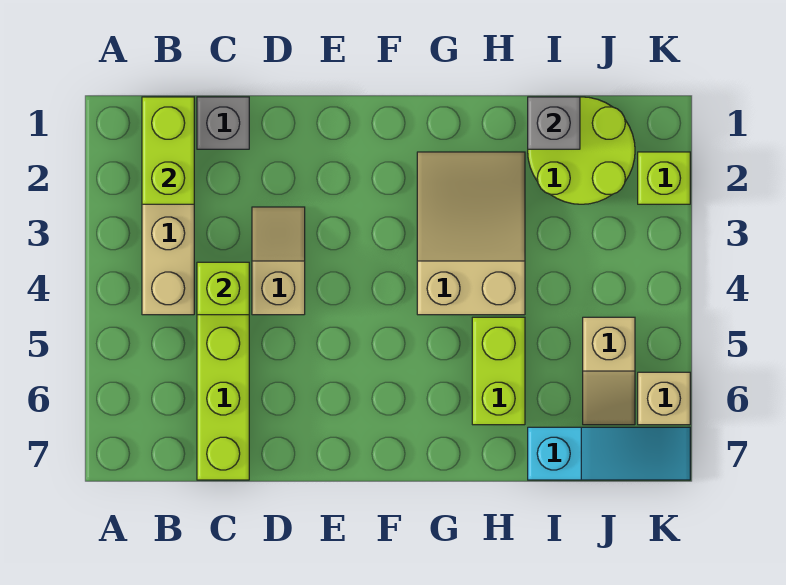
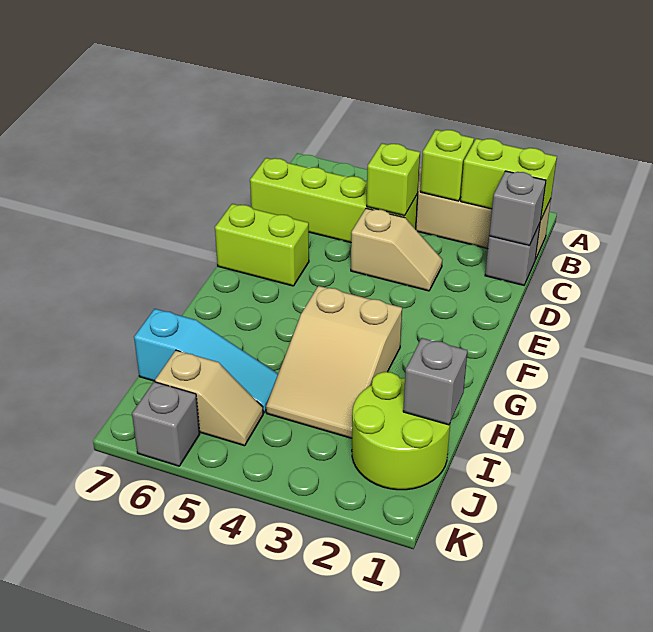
none -> grey brick C1 level 2
tan slope G2:H4 level 1 top 4 -> tan slope G3:I4 level 1 top G
lime brick H5:H6 level 1 -> lime brick E6:E7 level 1
cyan slope I7:K7 level 1 top I -> cyan slope I5:I7 level 1 top 7
tan slope J5:J6 level 1 top 5 -> tan slope J5:J6 level 1 top 6
lime brick K2 level 1 -> lime brick B3 level 2
tan brick K6 level 1 -> grey brick K6 level 1

